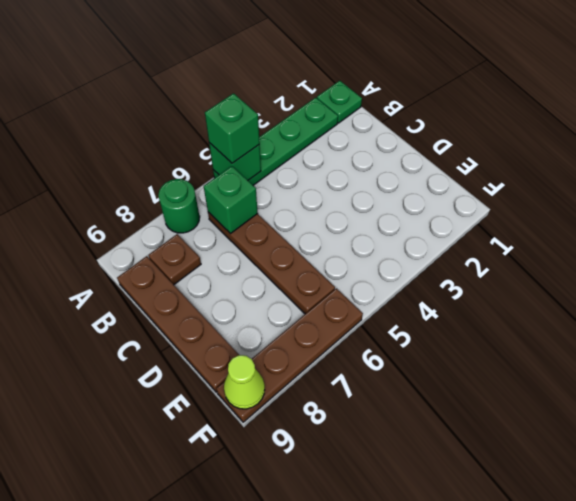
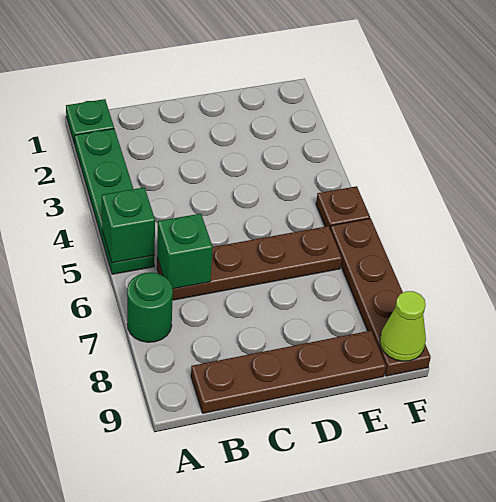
green brick A5 level 3 -> none
brown plate B8 level 1 -> brown plate F5 level 1

